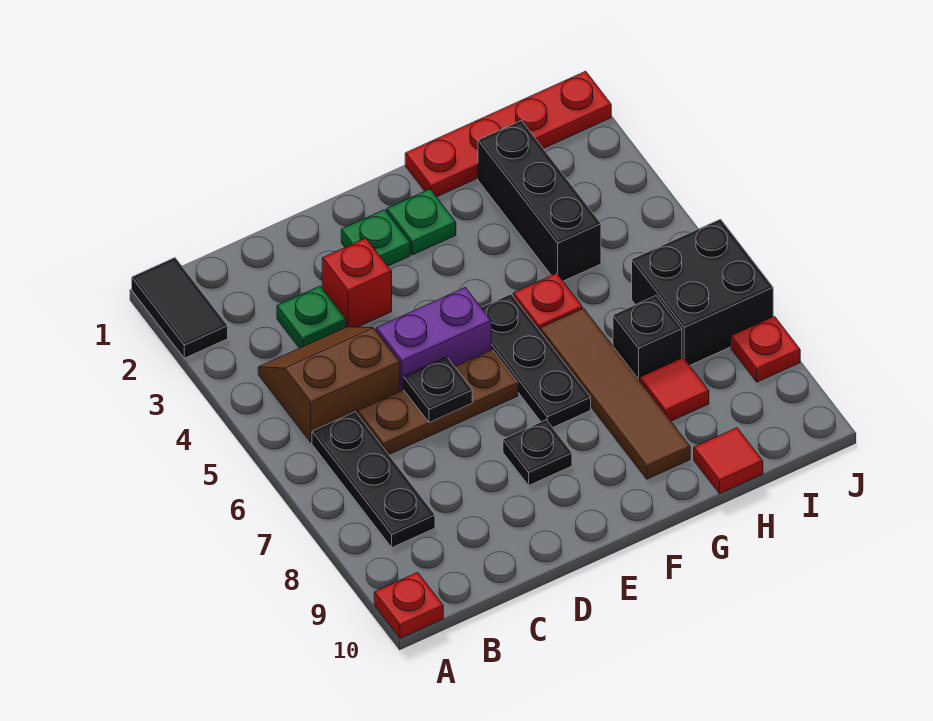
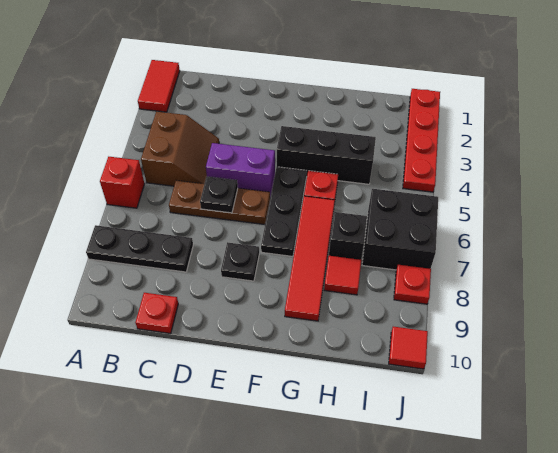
black tile A1:A2 level 1 -> red tile A1:A2 level 1
red plate A10 level 1 -> red plate C10 level 1
brown slope B4:C5 level 1 top 5 -> brown slope B4:C5 level 1 top B
black plate B6:B8 level 1 -> black plate A8:C8 level 1
green plate C3 level 1 -> none
red brick D3 level 1 -> red brick A6 level 1
green plate E2 level 1 -> none
green plate F2 level 1 -> none
red plate G1:J1 level 1 -> red plate J1:J4 level 1
brown tile G6:G9 level 1 -> red tile G6:G9 level 1
black brick H2:H4 level 1 -> black brick F4:H4 level 1
red tile H10 level 1 -> red tile J10 level 1

